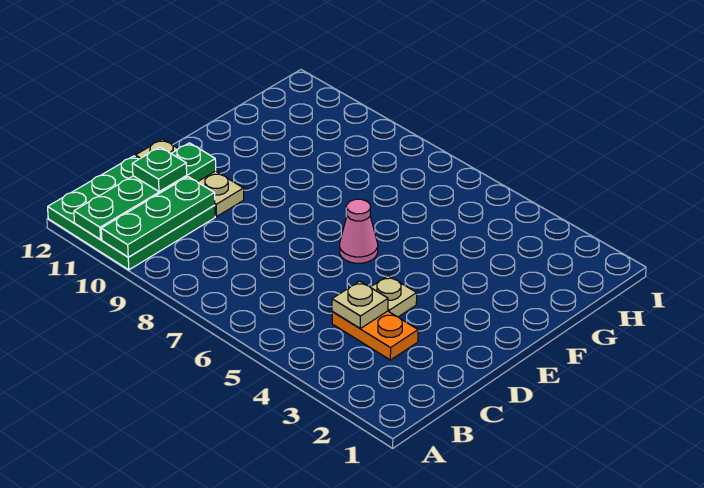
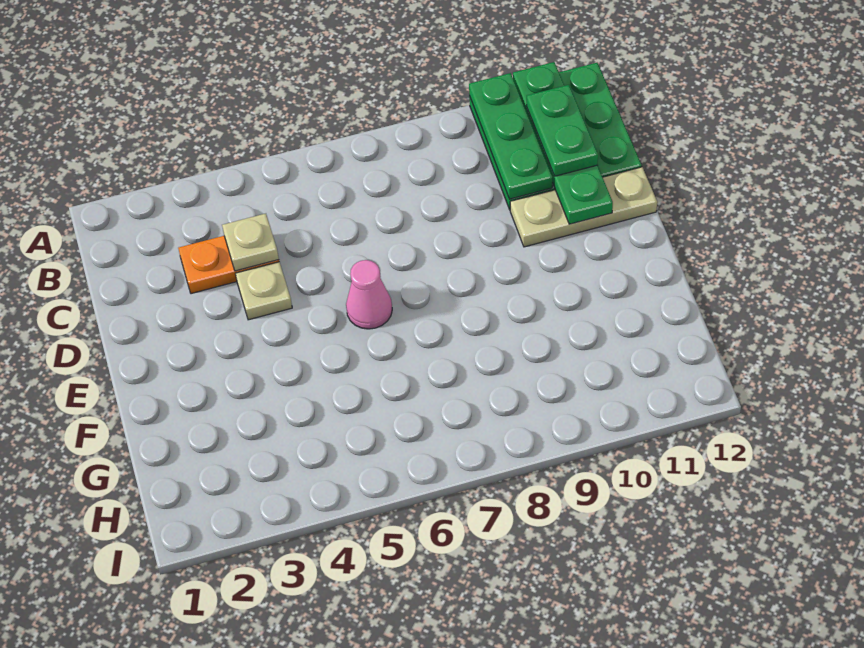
green plate C11 level 3 -> green plate B11:C11 level 3

